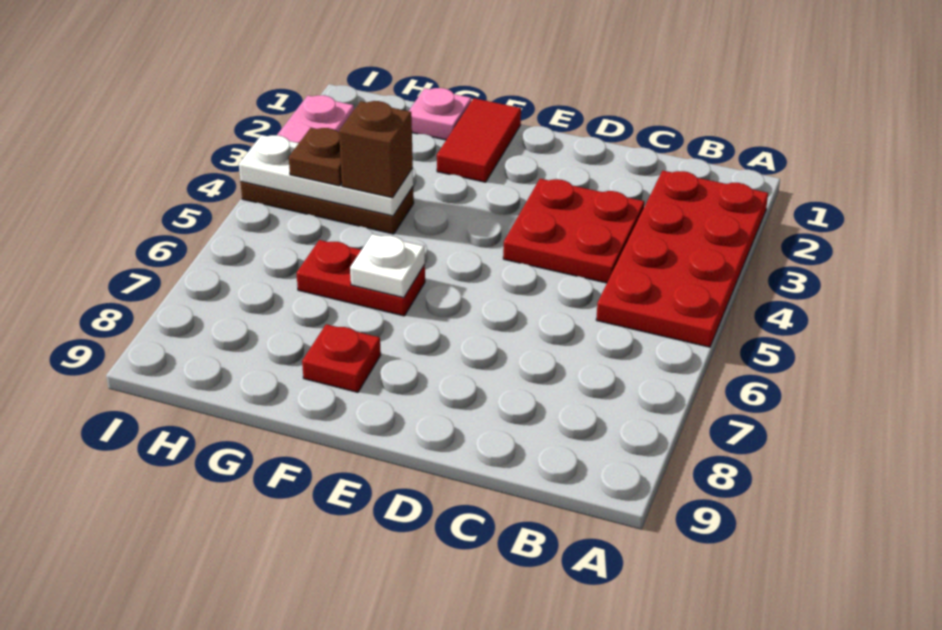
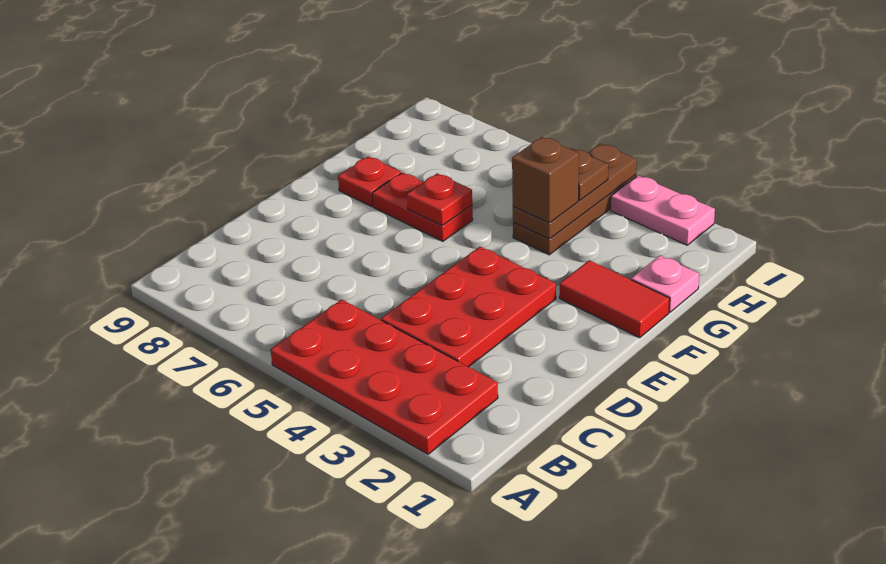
red plate C3:D4 level 1 -> red plate C3:E4 level 1
red plate F6:G6 level 1 -> red plate F6:F7 level 1
white plate F6 level 2 -> red plate F6 level 2
white plate G4:I4 level 2 -> brown plate G4:I4 level 2

